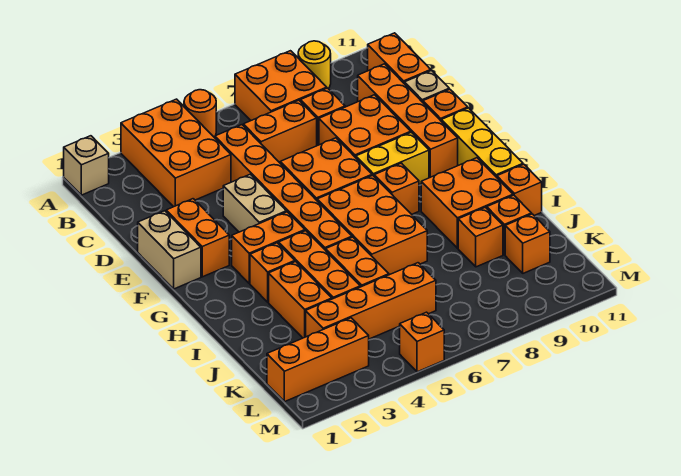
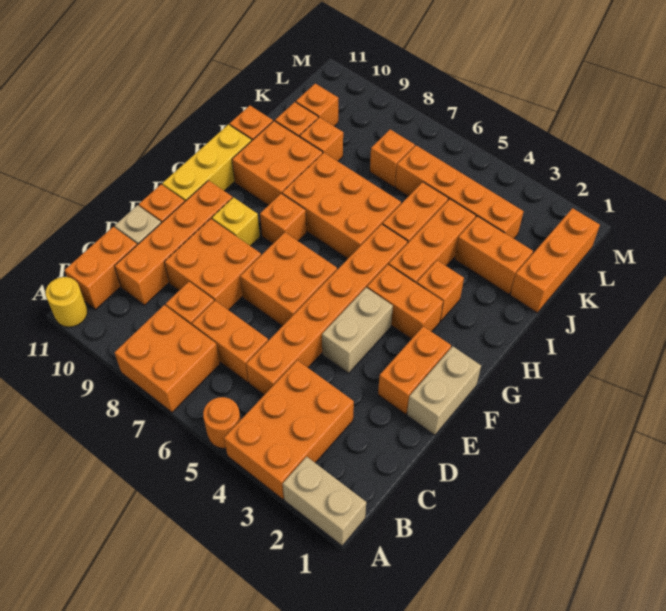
tan brick A1 level 1 -> tan brick A1:A2 level 1
yellow round brick A9 level 1 -> yellow round brick A11 level 1
yellow brick F8:F9 level 1 -> yellow brick F9 level 1
orange brick G6:I7 level 1 -> orange brick H6:I8 level 1
orange brick I3:J3 level 1 -> orange brick J2:J3 level 1
orange brick L1:L3 level 1 -> orange brick J1:L1 level 1
orange brick M5 level 1 -> orange brick K7 level 1

